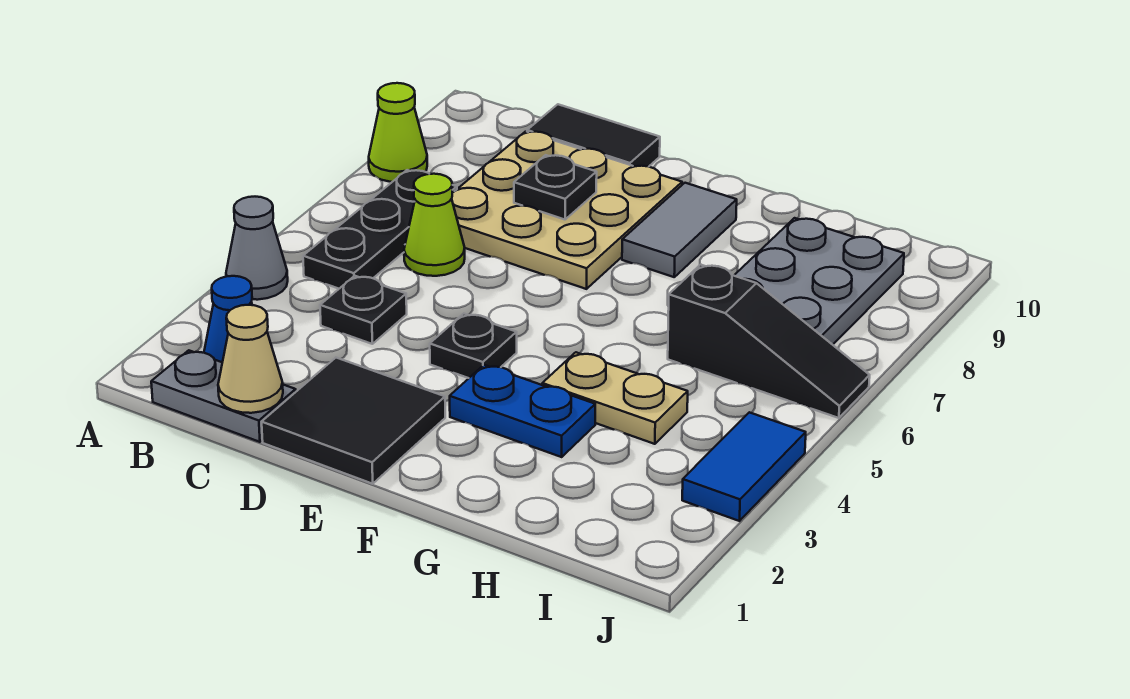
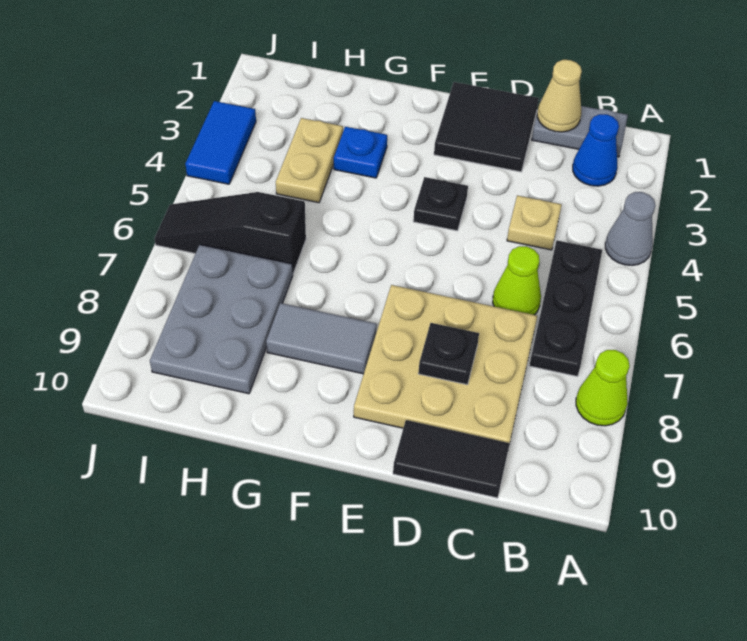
black plate C4 level 1 -> tan plate C4 level 1
blue plate F3:G3 level 1 -> blue plate G3 level 1
grey tile F8:F9 level 1 -> grey tile F8:G8 level 1
tan plate G4:H4 level 1 -> tan plate H3:H4 level 1

